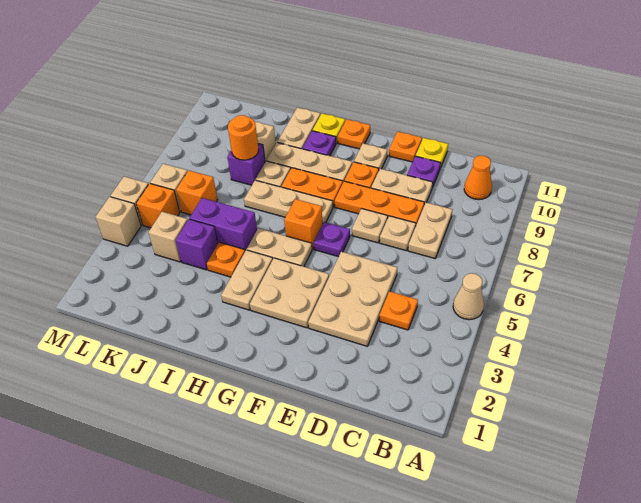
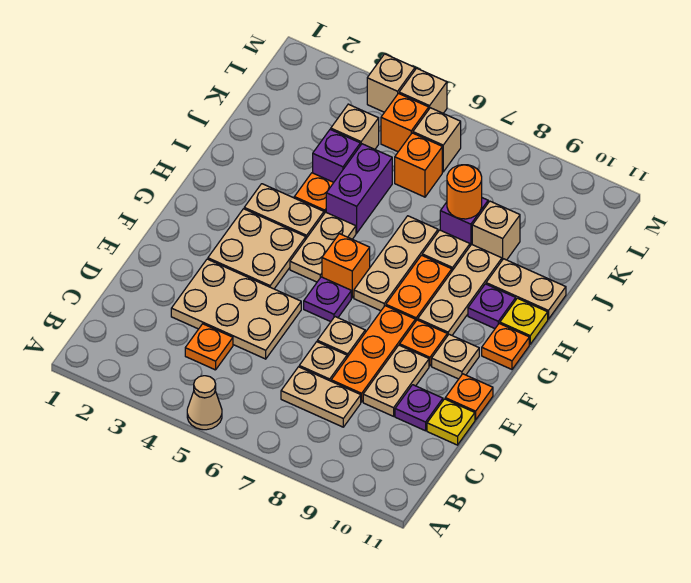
orange cone B10 level 1 -> none

